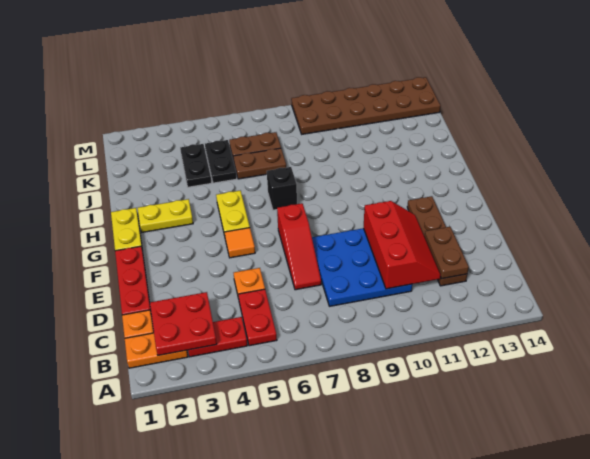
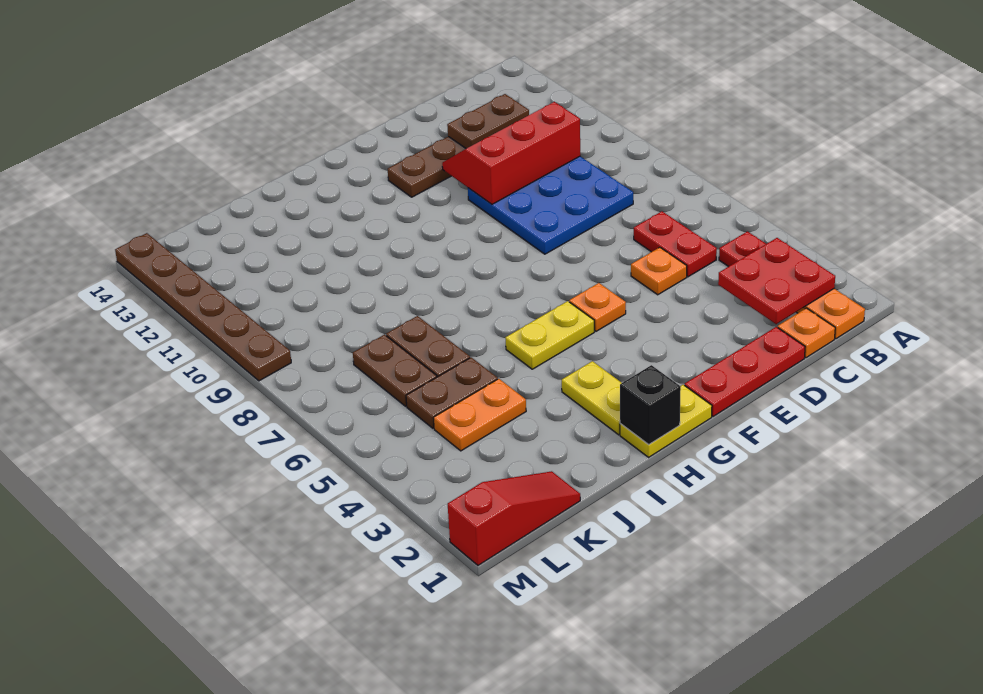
red plate B5:C5 level 1 -> red plate C5:C6 level 1
red slope D7:F7 level 1 top F -> red slope K1:M1 level 1 top M
orange tile F5 level 1 -> orange plate F5 level 1
black brick H7 level 1 -> black brick H1 level 2
black plate J4:K4 level 1 -> orange plate J4:K4 level 1
black plate J5:K5 level 1 -> brown plate J5:K5 level 1
brown plate L9:M14 level 1 -> brown plate M9:M14 level 1

